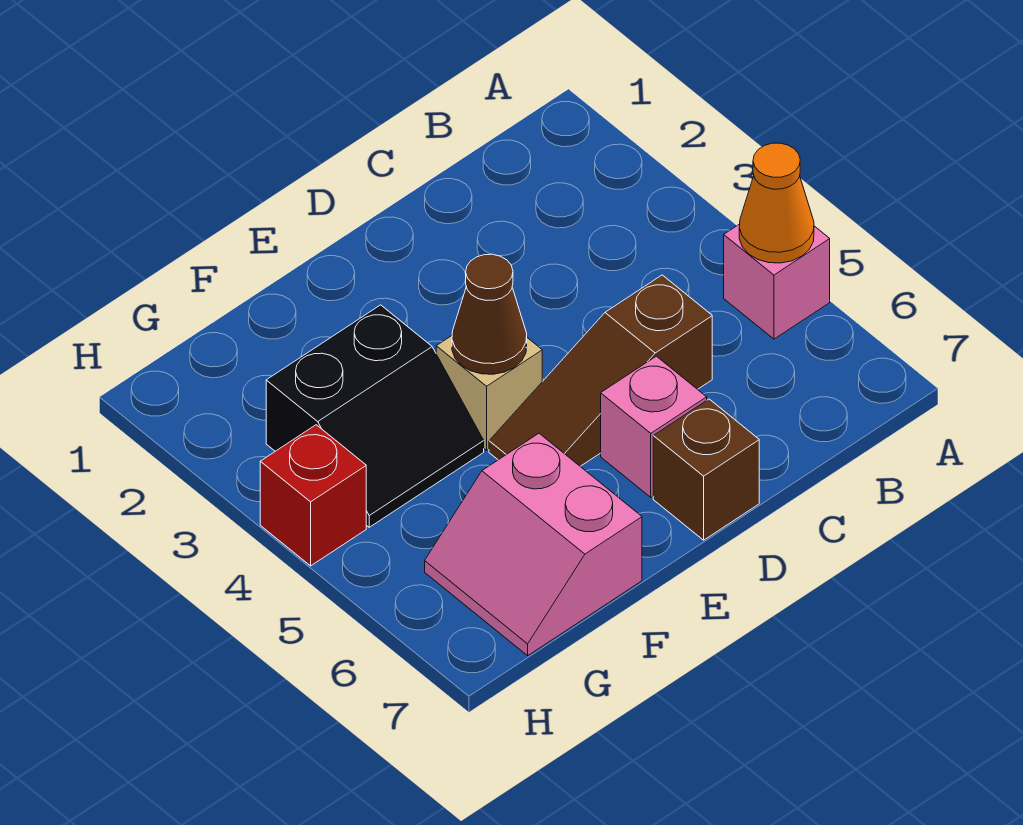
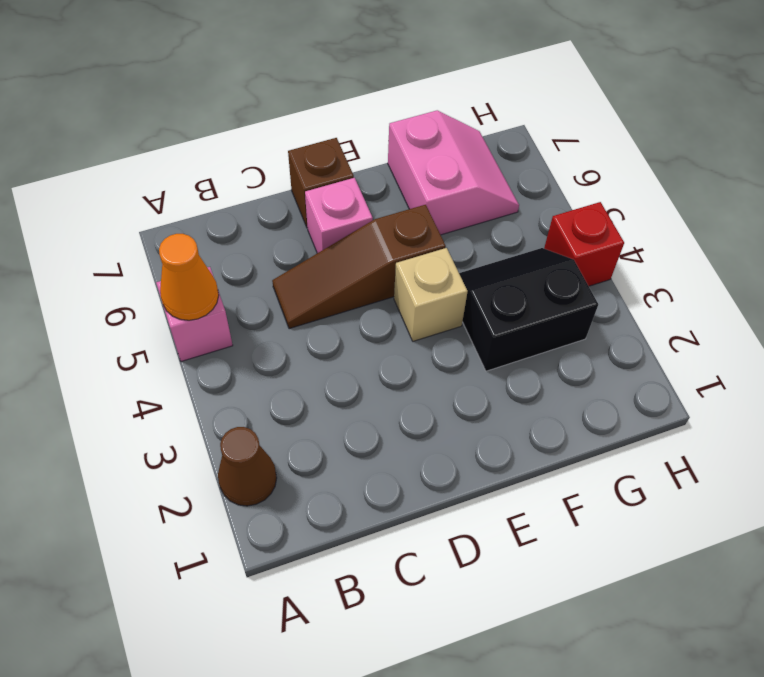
brown slope C5:E5 level 1 top C -> brown slope C5:E5 level 1 top E
brown cone E4 level 2 -> brown cone A2 level 1

